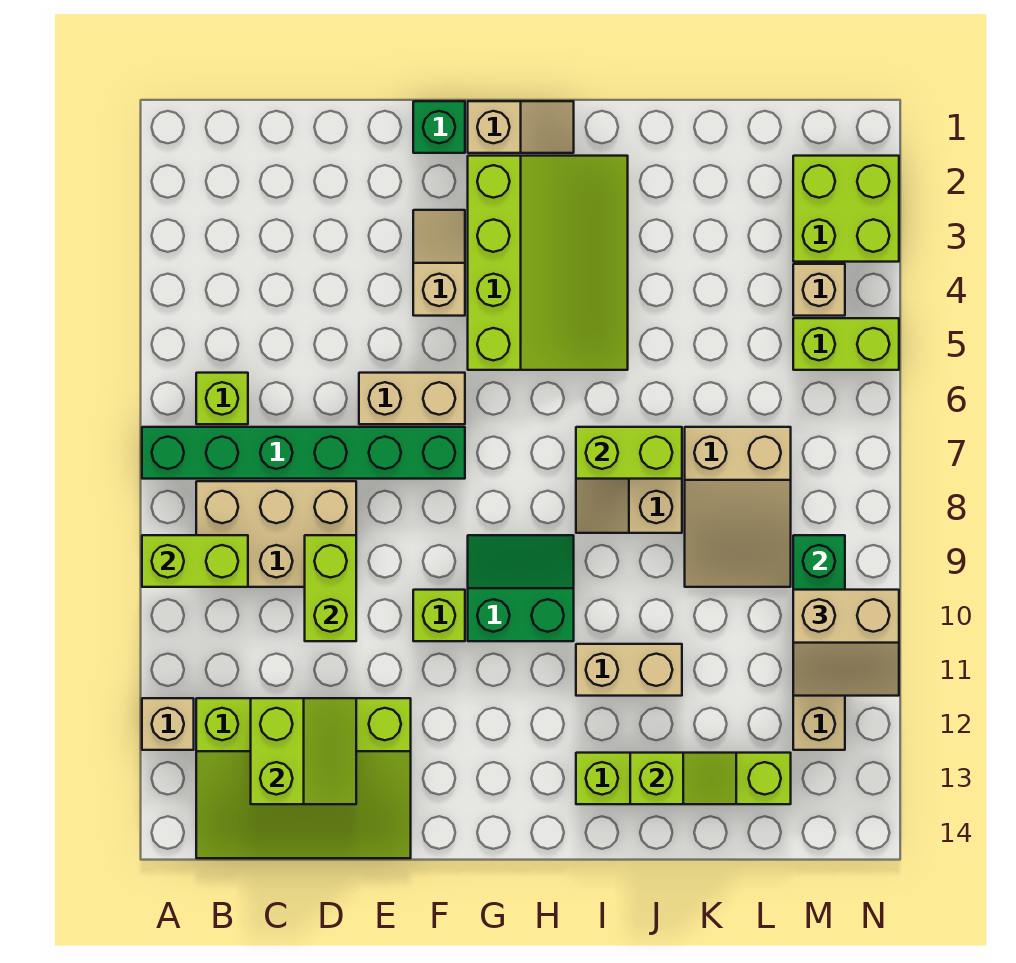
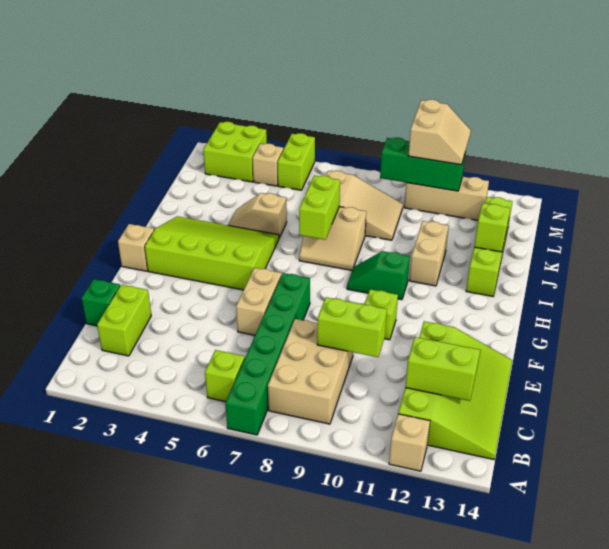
lime brick A9:B9 level 2 -> lime brick C2:D2 level 1
green brick F1 level 1 -> green brick D1 level 1
tan slope F3:F4 level 1 top 4 -> tan slope J4:J5 level 1 top 5
green slope G9:H10 level 1 top 10 -> green slope H9:H10 level 1 top 10

